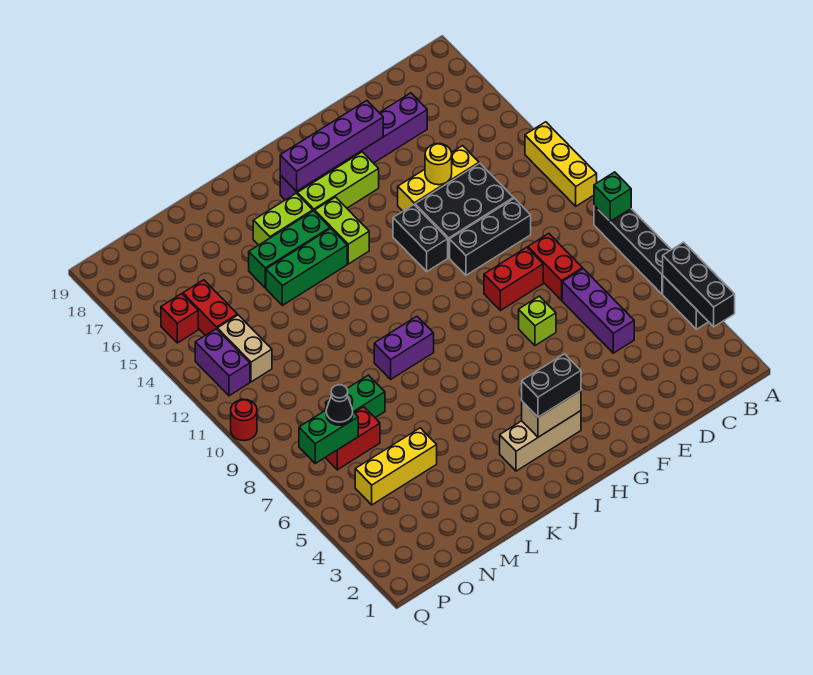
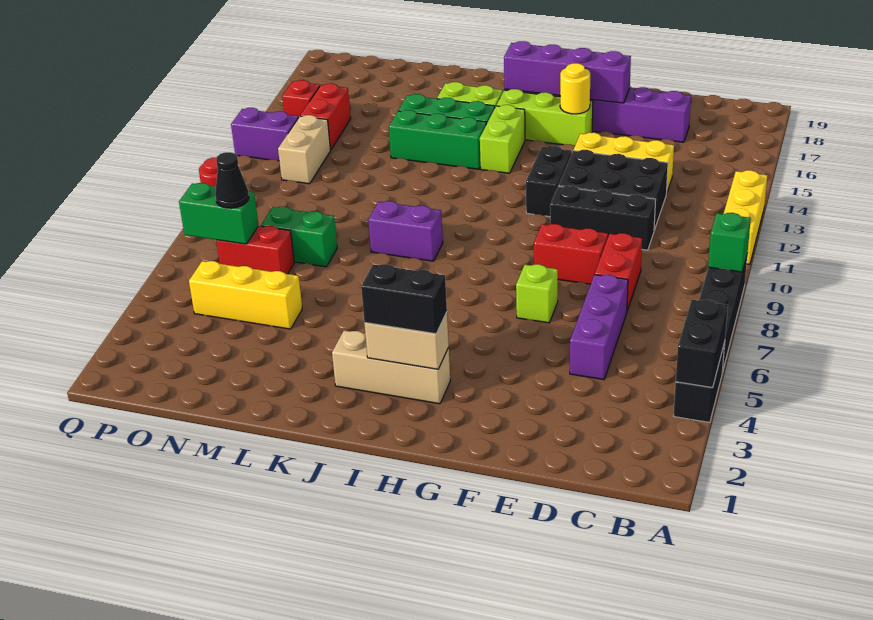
black brick A3:A5 level 2 -> black brick A4:A5 level 2
yellow round brick E14 level 2 -> yellow round brick G16 level 2
purple brick P12:P13 level 1 -> purple brick P13:Q13 level 1

